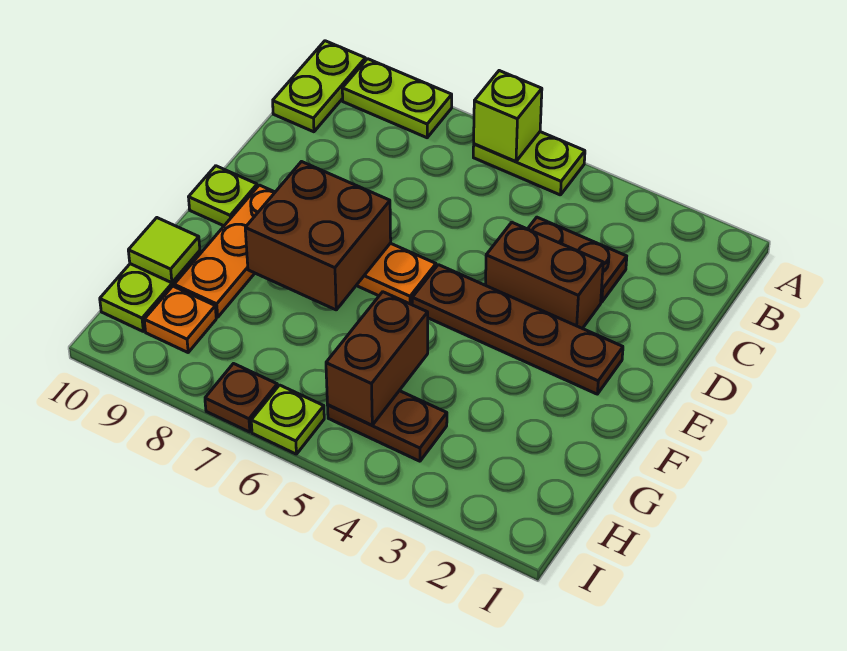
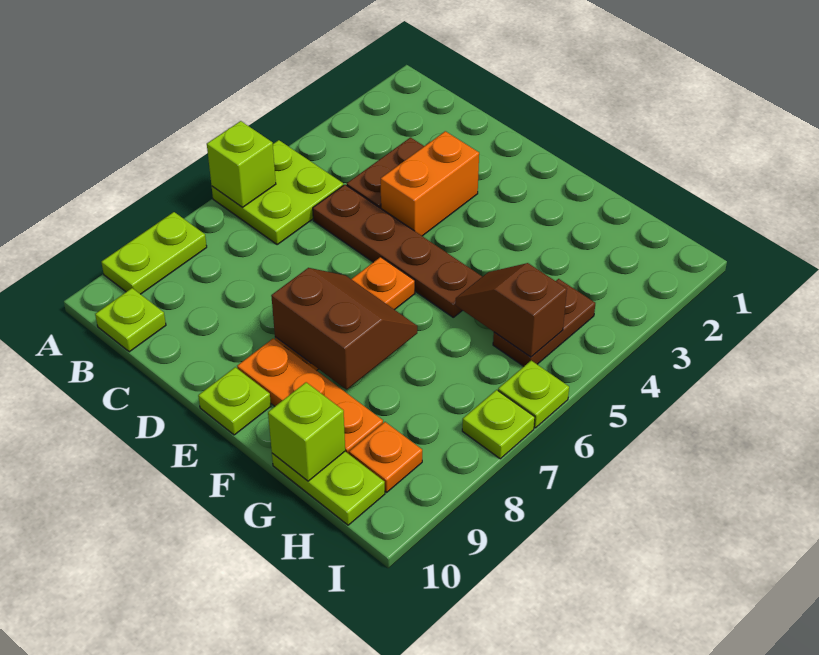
lime plate A5:A6 level 1 -> lime plate A5:B6 level 1
lime plate A10:B10 level 1 -> lime plate B10 level 1
brown brick D3:D4 level 1 -> orange brick D3:D4 level 1
brown plate E2:E5 level 1 -> brown plate C5:F5 level 1
brown brick E7:F8 level 2 -> brown slope E7:F8 level 2 top 8
brown brick G5:H5 level 2 -> brown slope G5:H5 level 2 top H
lime tile G10 level 2 -> lime brick G10 level 2
brown plate I7 level 1 -> lime plate I7 level 1

